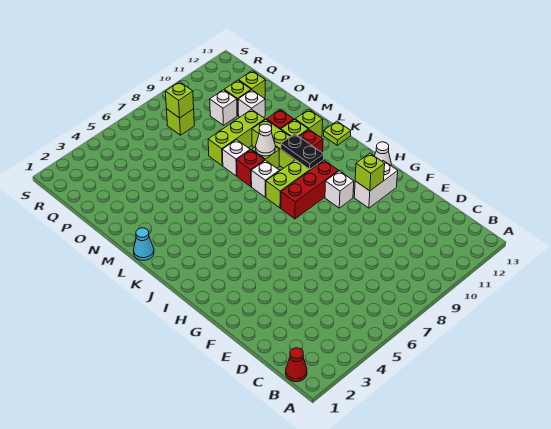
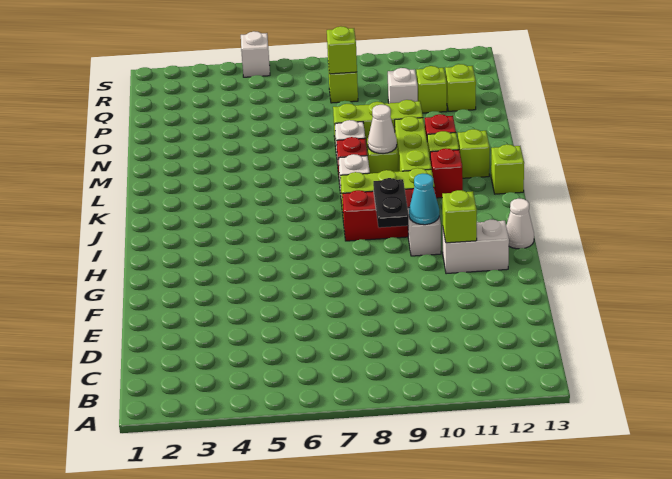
red cone B1 level 1 -> none
black plate J10:K10 level 2 -> black plate H9:I9 level 2
lime plate K13 level 1 -> lime brick K13 level 1
cyan cone L1 level 1 -> cyan cone H10 level 2
white brick O11 level 1 -> white brick S5 level 1

